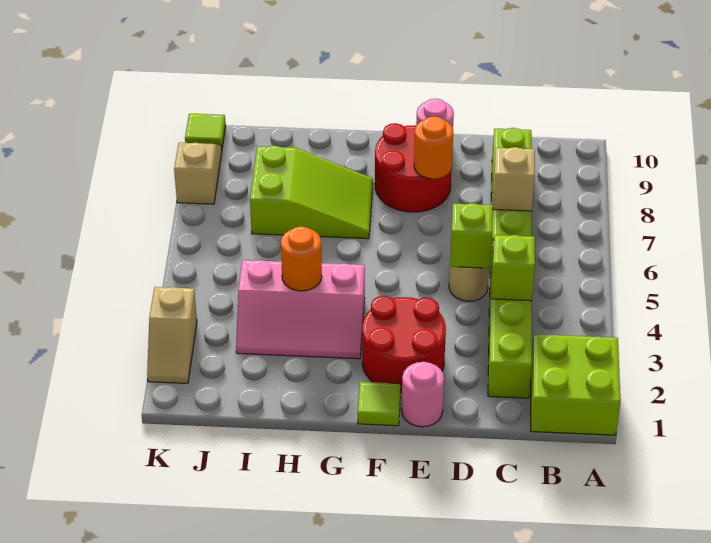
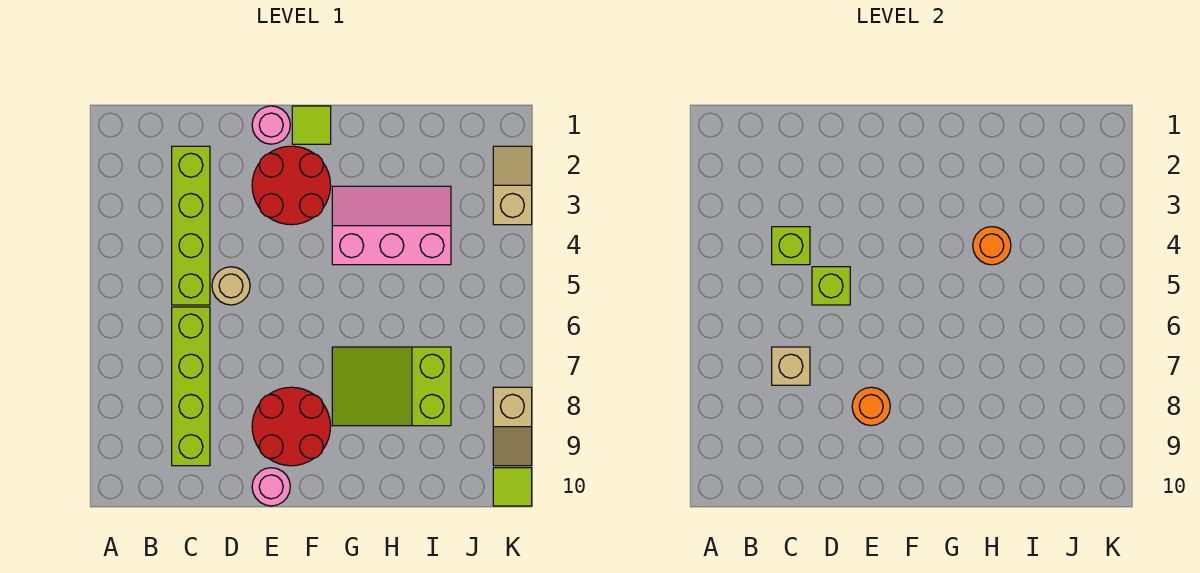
lime brick A1:B2 level 1 -> none

